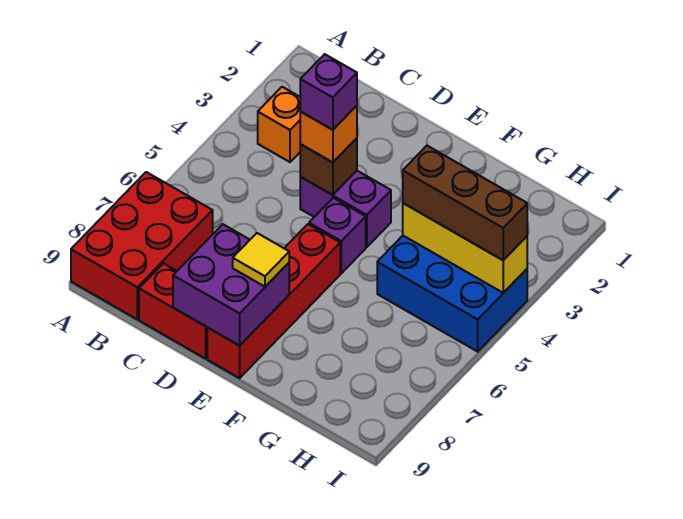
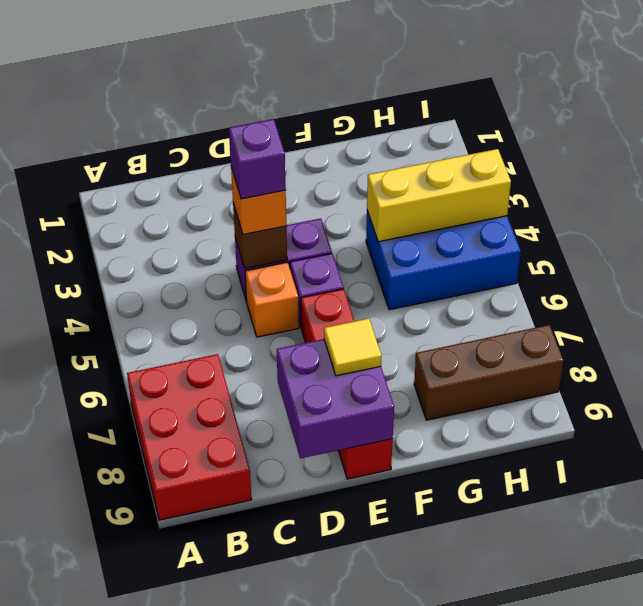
orange brick B3 level 1 -> orange brick D5 level 1
red brick C9:D9 level 1 -> none
brown brick G4:I4 level 3 -> brown brick G8:I8 level 1

